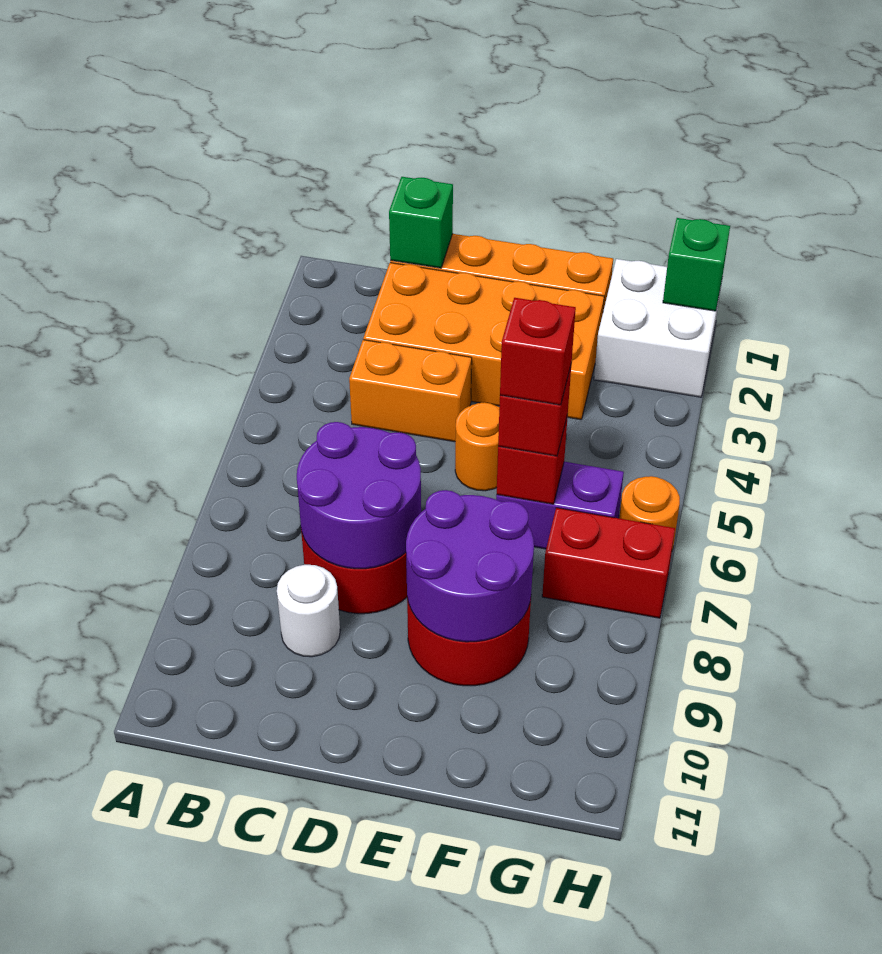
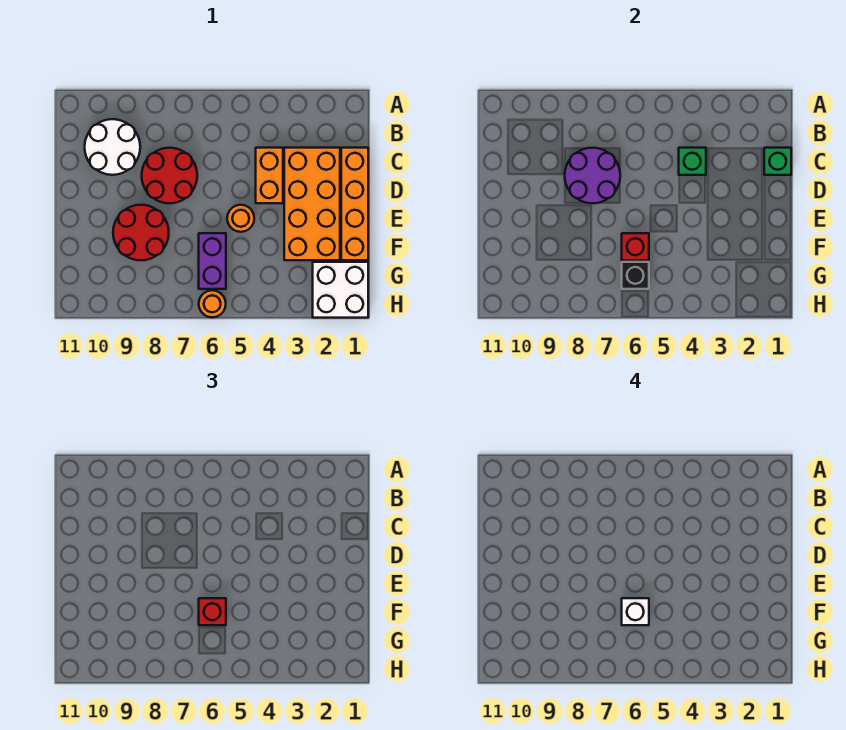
white round brick C9 level 1 -> white round brick B9:C10 level 1
purple round brick E8:F9 level 2 -> none
red brick F6 level 4 -> white brick F6 level 4
none -> black brick G6 level 2
red brick G7:H7 level 1 -> none
green brick H1 level 2 -> green brick C4 level 2

